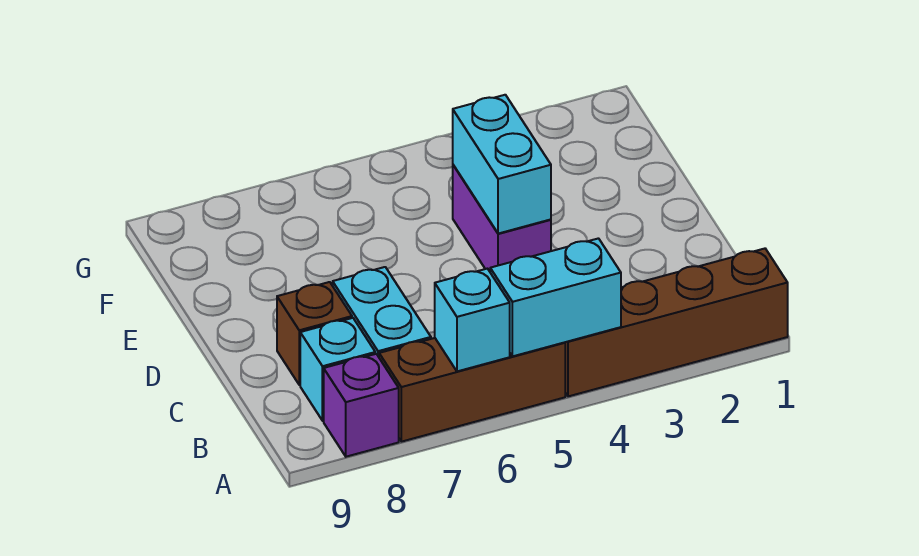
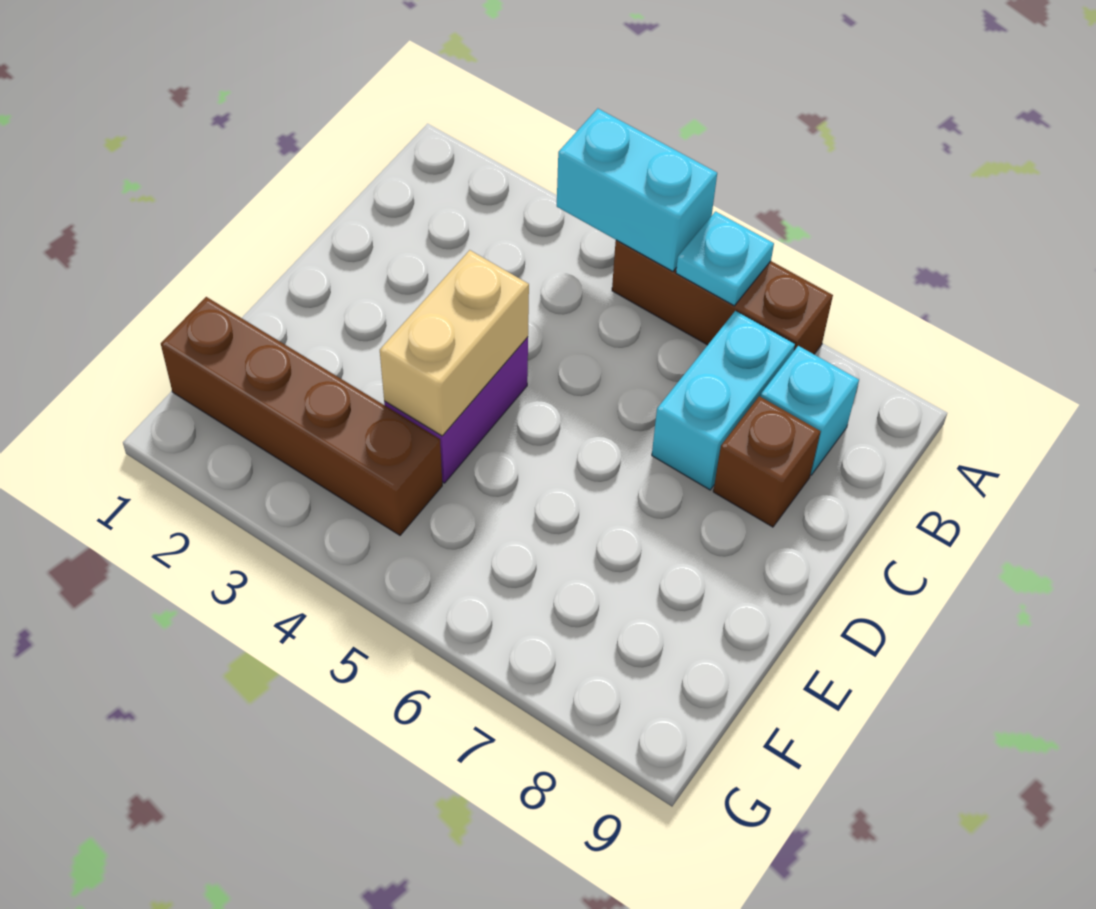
brown brick A1:A4 level 1 -> brown brick F1:F4 level 1
cyan brick A6 level 2 -> cyan plate A6 level 2
purple brick A8 level 1 -> none
cyan brick D4:E4 level 2 -> tan brick D4:E4 level 2

